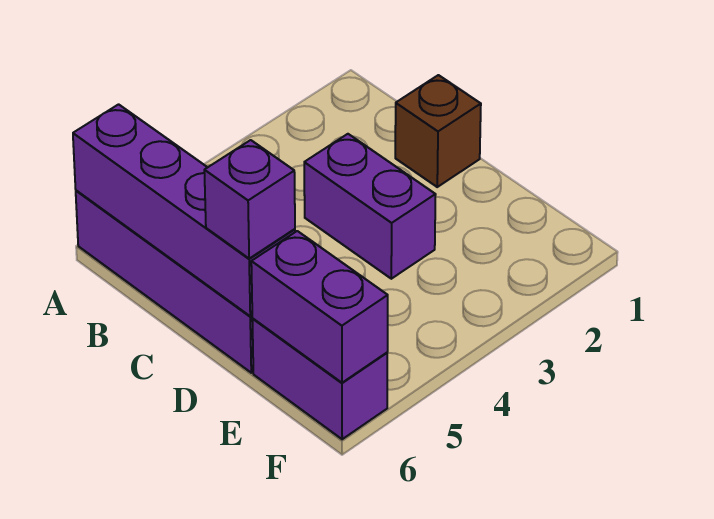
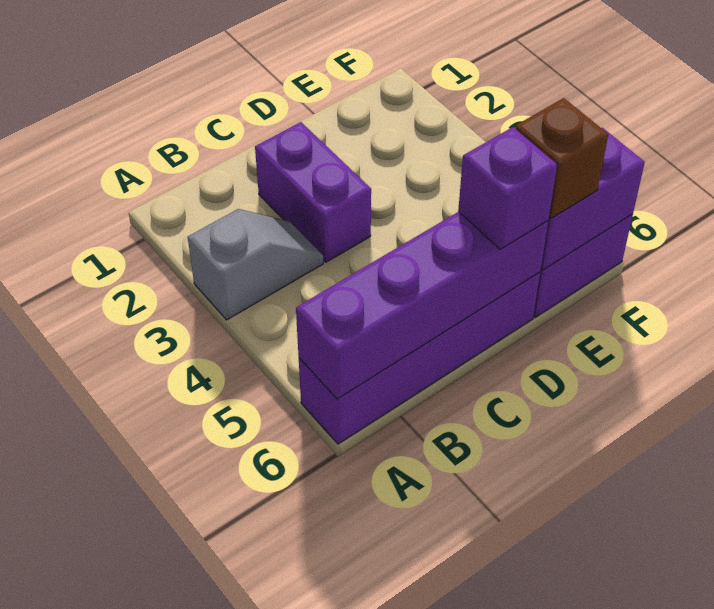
none -> grey slope A3:B3 level 1 top A
brown brick C1 level 1 -> brown brick E6 level 3
purple brick C3:D3 level 1 -> purple brick C2:C3 level 1

